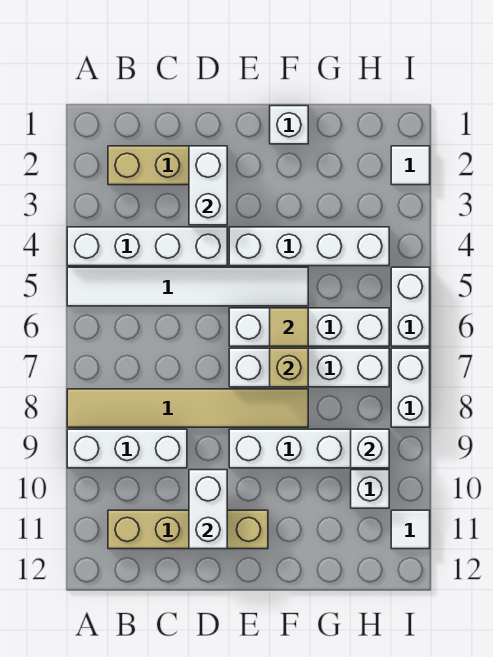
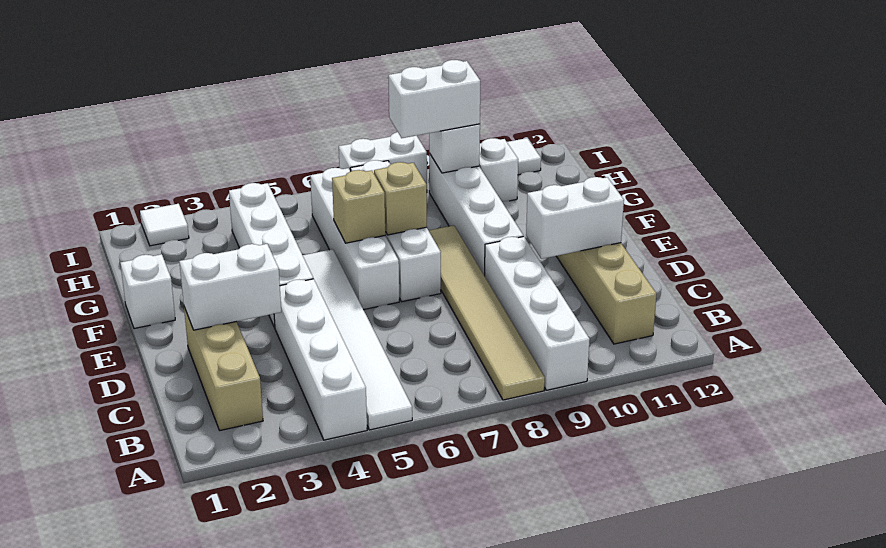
white brick A9:C9 level 1 -> white brick A9:D9 level 1
tan tile F6 level 2 -> tan brick F6 level 2
white brick I5:I6 level 1 -> white brick H8:H9 level 3

